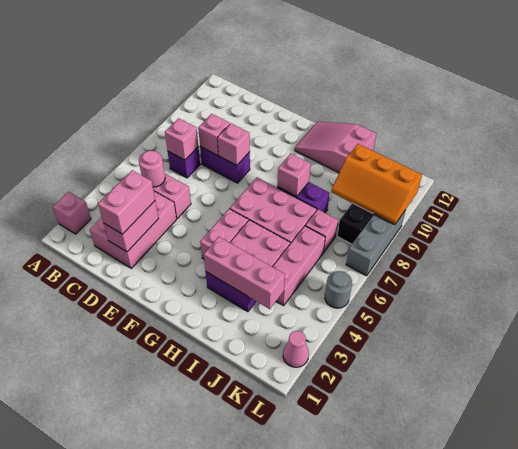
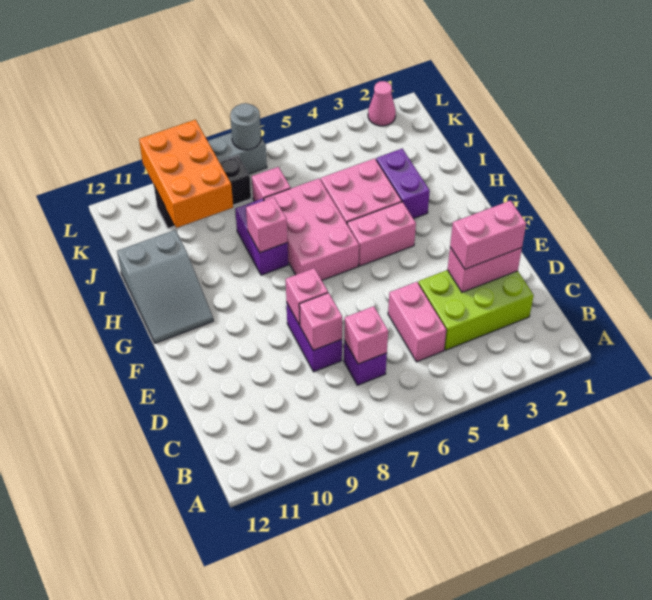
pink brick A2 level 1 -> none
pink brick C2:D4 level 1 -> lime brick C2:D4 level 1
pink round brick C5 level 2 -> none
pink slope G11:I12 level 1 top I -> grey slope G11:I12 level 1 top I
pink brick H3:J3 level 2 -> none
pink brick J4:J6 level 1 -> none
orange slope J9:L10 level 2 top 10 -> orange brick J9:L10 level 2
grey round brick L5 level 1 -> grey round brick L7 level 2

